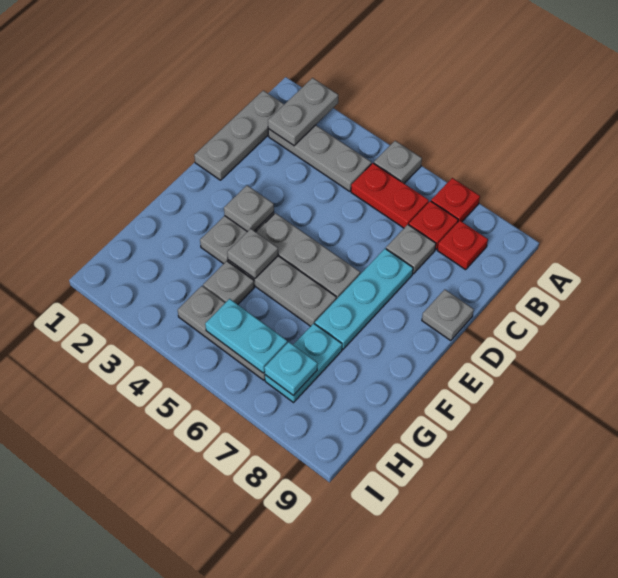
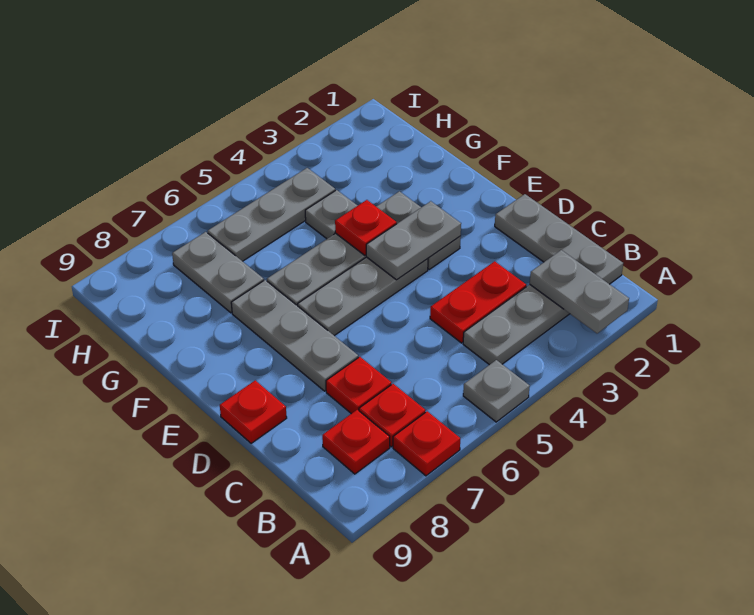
red plate B5:B6 level 1 -> red plate C3:C4 level 1
grey plate C7 level 1 -> red plate C7 level 1
cyan plate D7:F7 level 1 -> grey plate D7:F7 level 1
grey plate D9 level 1 -> red plate D9 level 1
grey plate E3 level 2 -> grey plate E3:E4 level 2
grey plate F4 level 2 -> red plate F4 level 2
cyan plate G7:H7 level 1 -> grey plate G7:H7 level 1
cyan plate H5:H6 level 2 -> none
cyan plate H7 level 2 -> none

